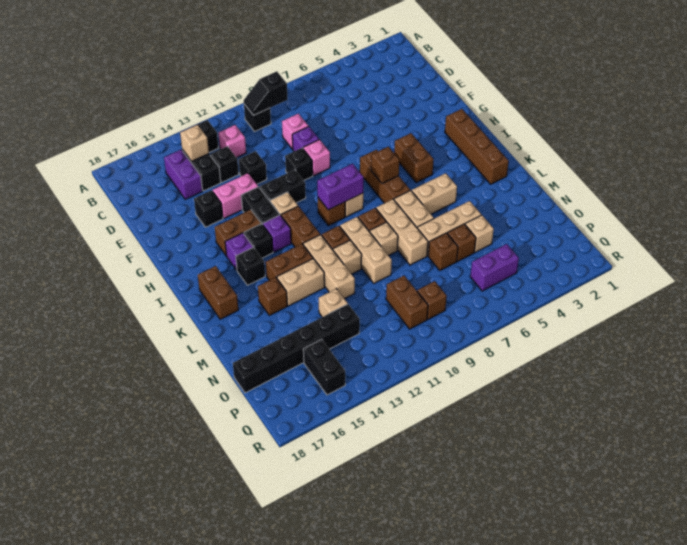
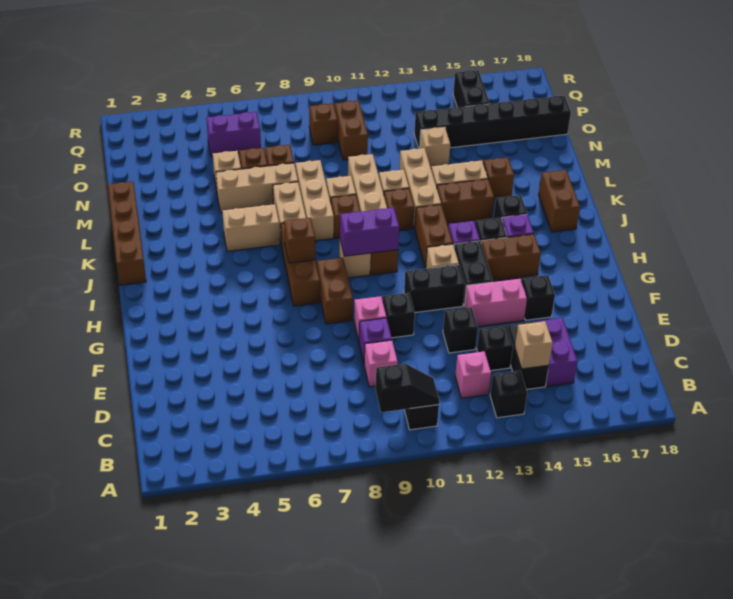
brown brick H2:K2 level 1 -> brown brick J1:M1 level 1
brown brick H5:I5 level 1 -> brown brick G8:H8 level 1

